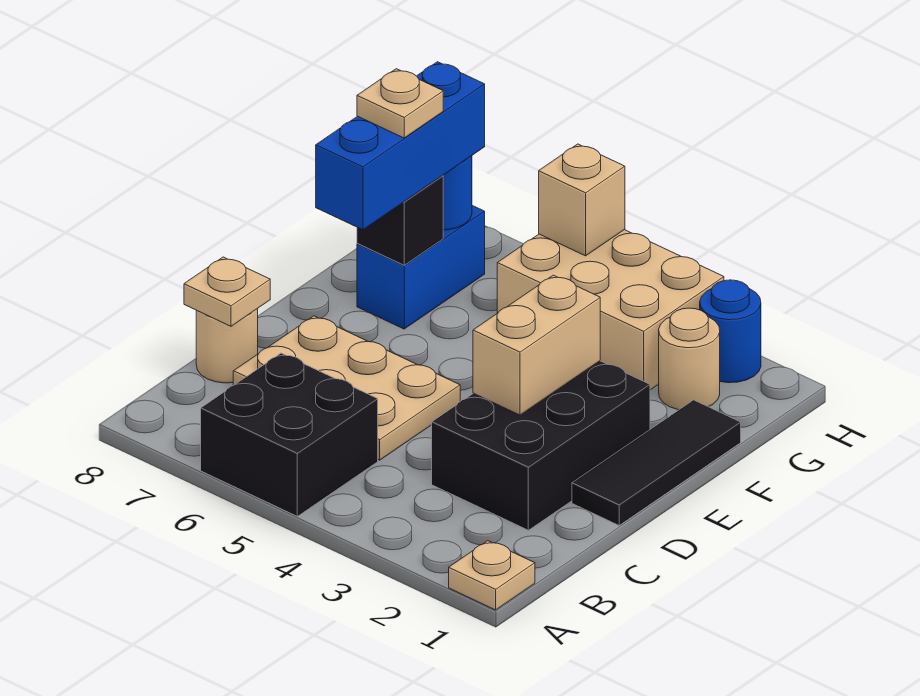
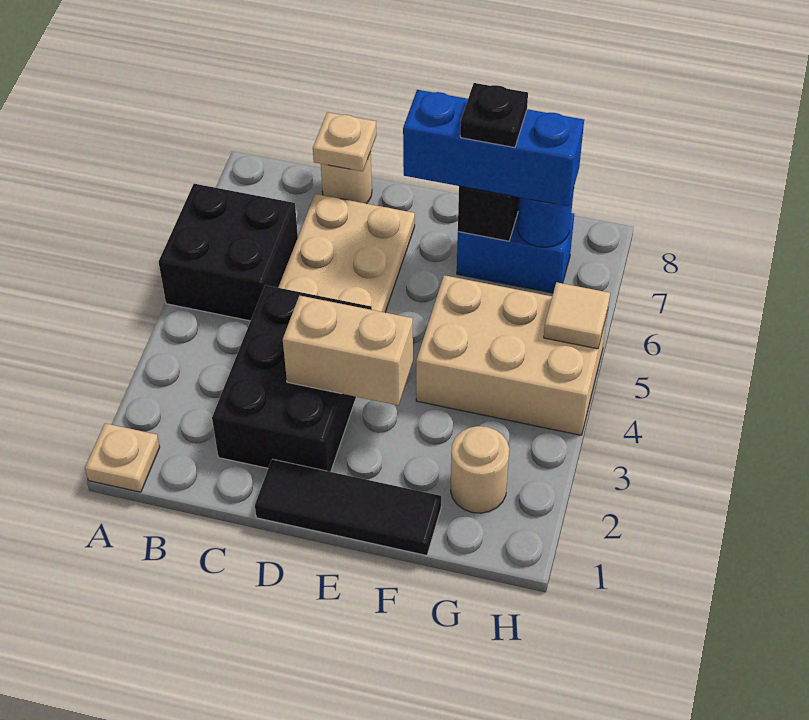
black brick C2:E3 level 1 -> black brick C2:D4 level 1
tan plate F7 level 4 -> black plate F7 level 4
tan brick G3:H5 level 1 -> tan brick F4:H5 level 1
blue round brick H2 level 1 -> none
tan brick H5 level 2 -> tan tile H5 level 2

